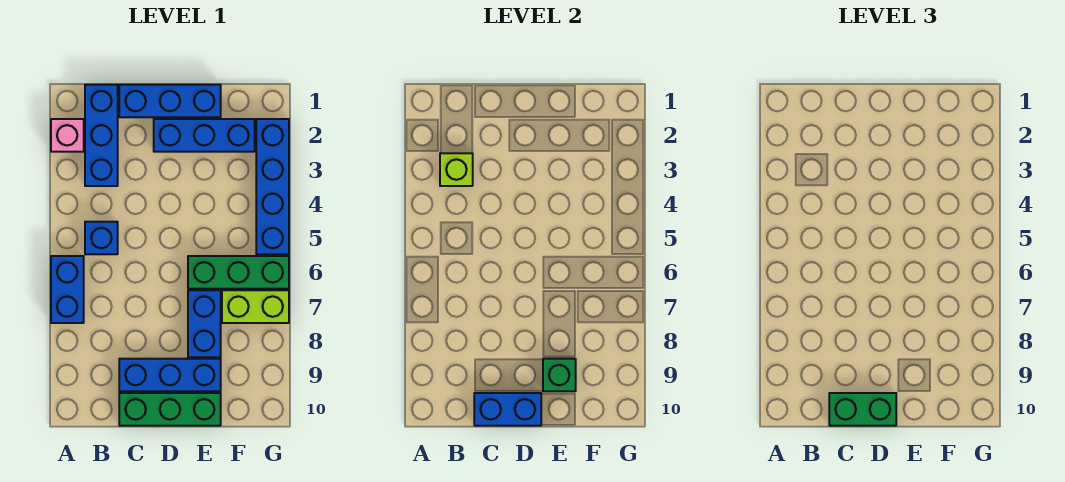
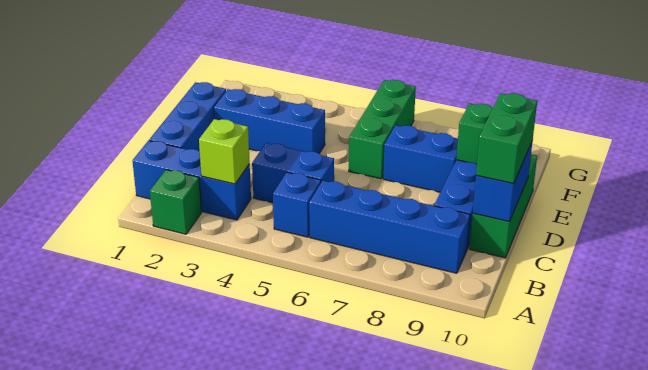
pink brick A2 level 1 -> green brick A2 level 1
blue brick A6:A7 level 1 -> blue brick C4:C5 level 1
blue brick D2:F2 level 1 -> blue brick E2:E4 level 1
lime brick F7:G7 level 1 -> none
blue brick G2:G5 level 1 -> blue brick B6:B9 level 1

